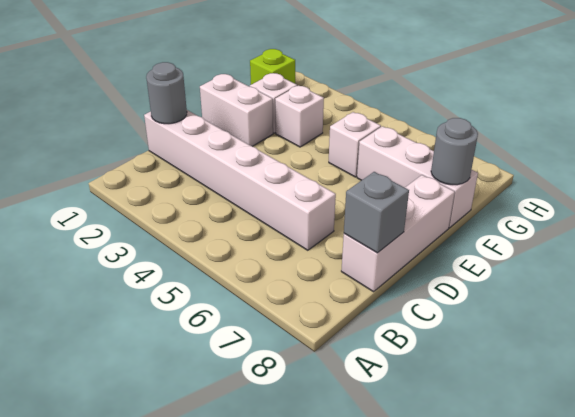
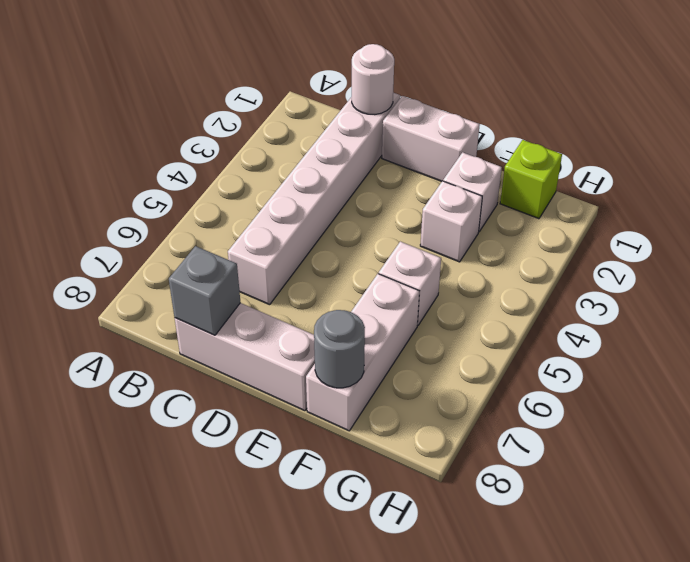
grey round brick C1 level 2 -> white round brick C1 level 2
white brick E1:E2 level 1 -> white brick D1:E1 level 1

